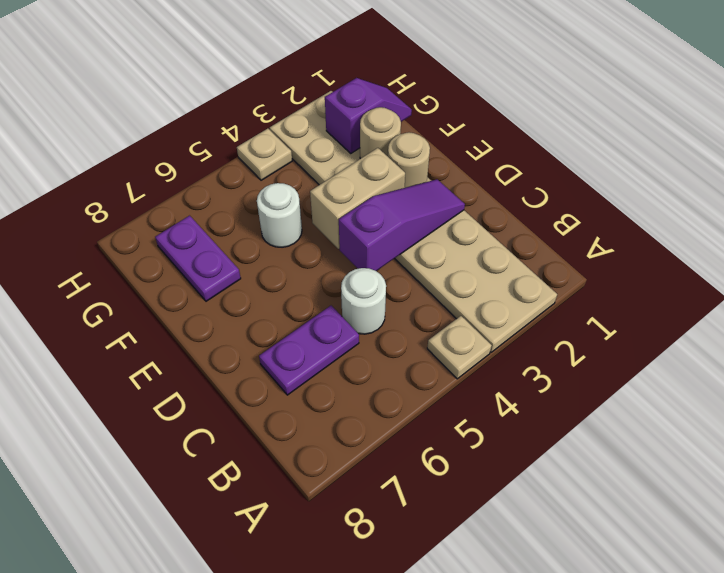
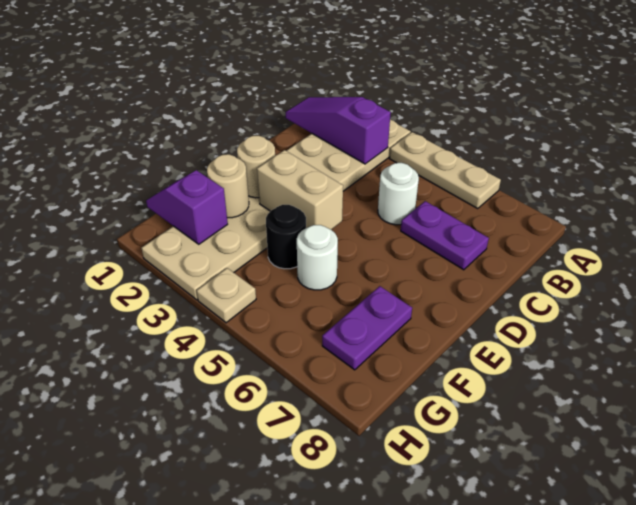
tan plate A4 level 1 -> tan plate A4:A6 level 1
purple slope D2:D4 level 2 top 4 -> purple slope B1:B3 level 2 top 3
none -> black round brick F4 level 1

